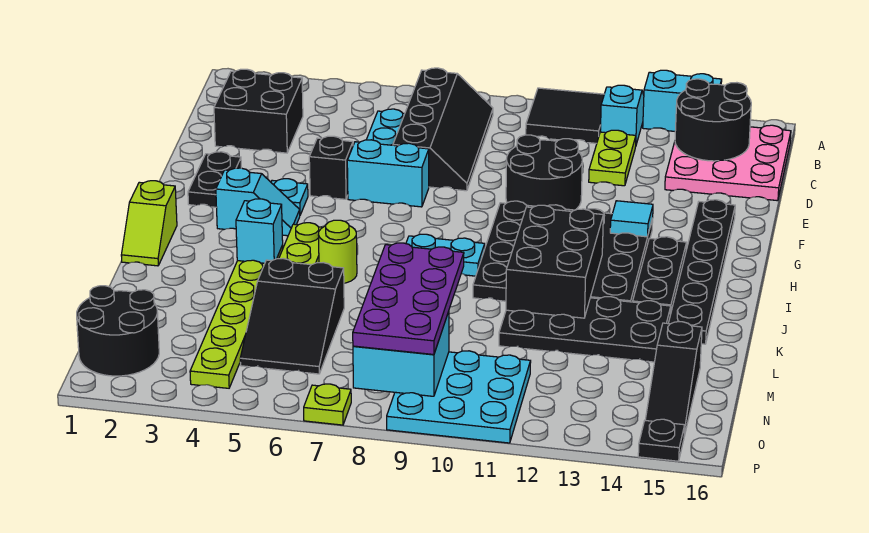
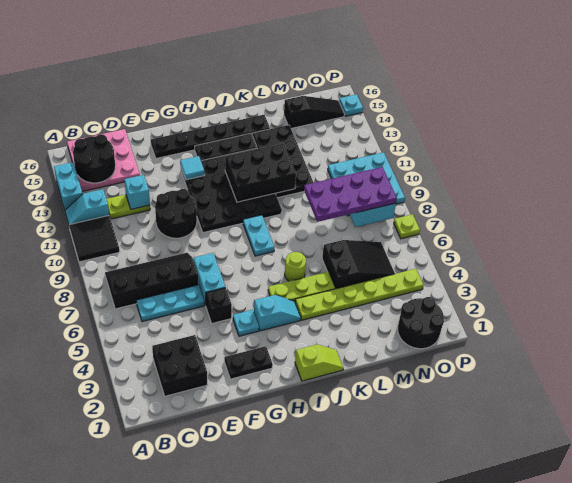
cyan slope H3:H4 level 1 top 3 -> cyan slope H4:I4 level 1 top H
cyan brick J4 level 2 -> cyan brick D12 level 2
black plate P15 level 1 -> cyan plate P15 level 1

